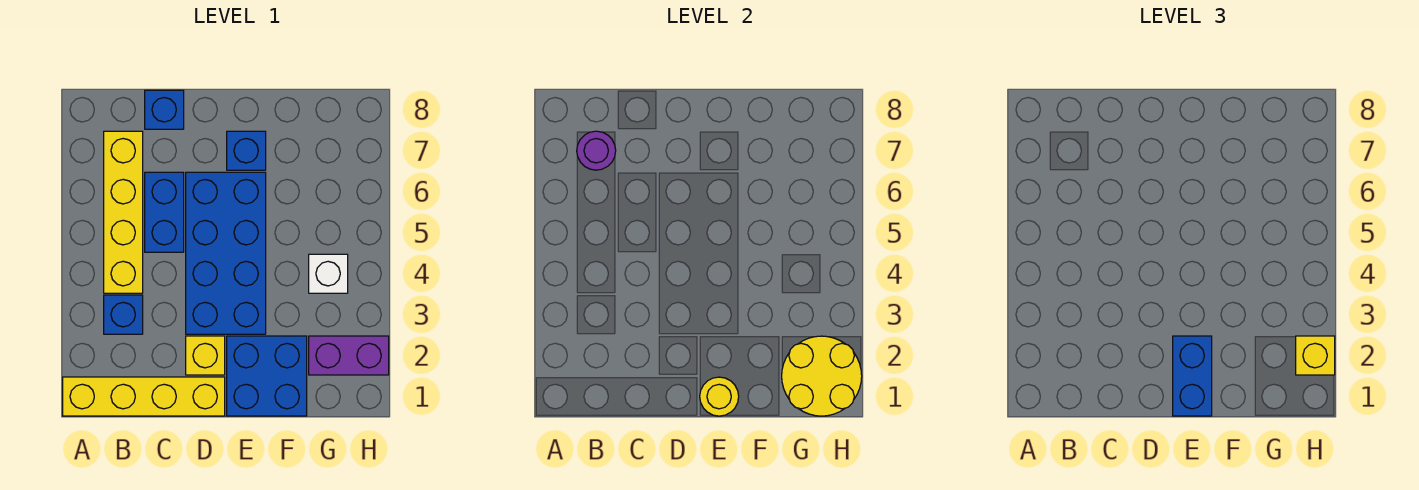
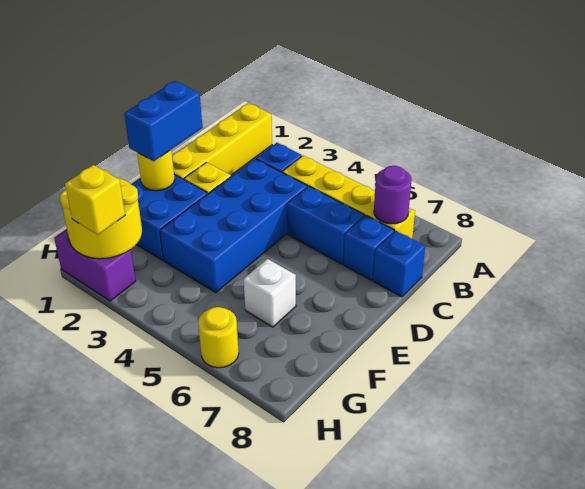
blue brick D3:E6 level 1 -> blue brick C3:F4 level 1
blue brick E1:E2 level 3 -> blue brick D1:E1 level 3
blue brick E7 level 1 -> blue brick C7 level 1
purple brick G2:H2 level 1 -> purple brick H1:H2 level 1
white brick G4 level 1 -> white brick F6 level 1
none -> yellow round brick H6 level 1

